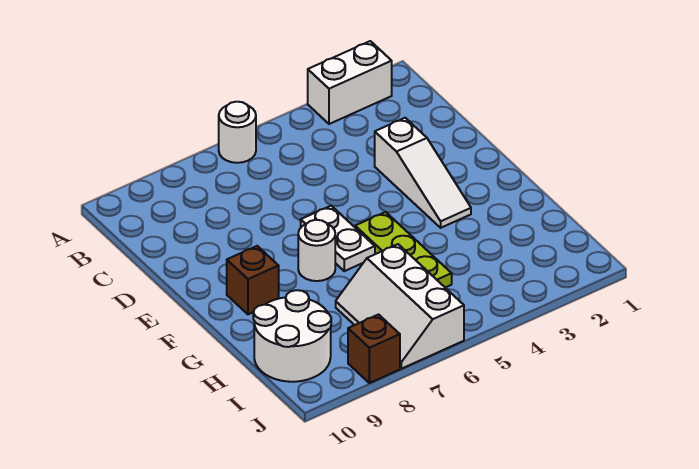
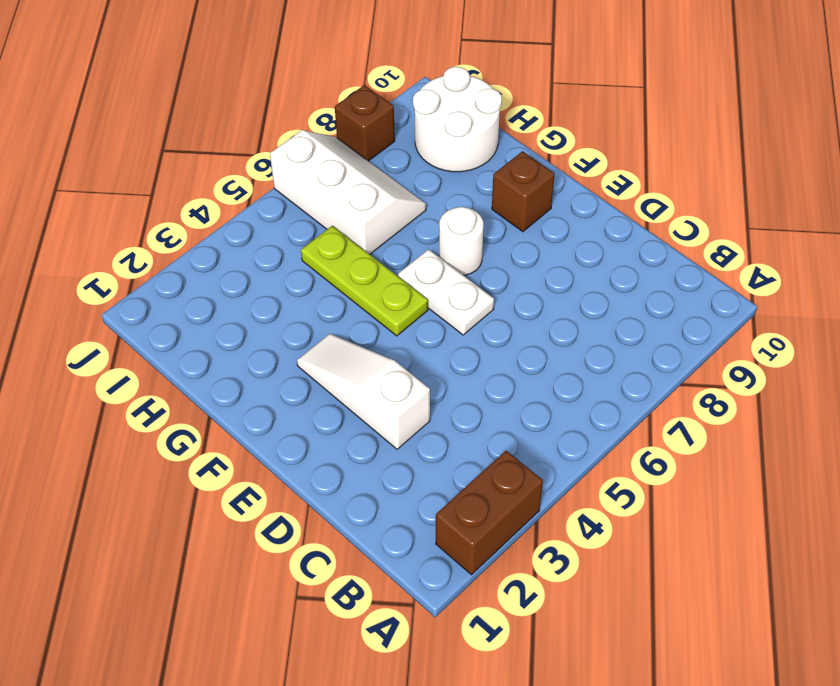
white brick A2:A3 level 1 -> brown brick A2:A3 level 1
white round brick A6 level 1 -> none

